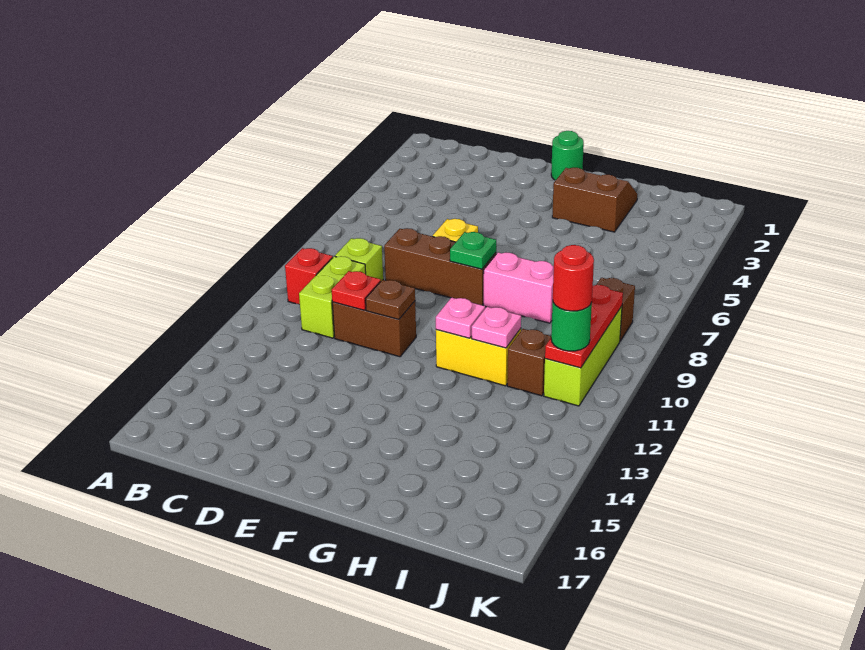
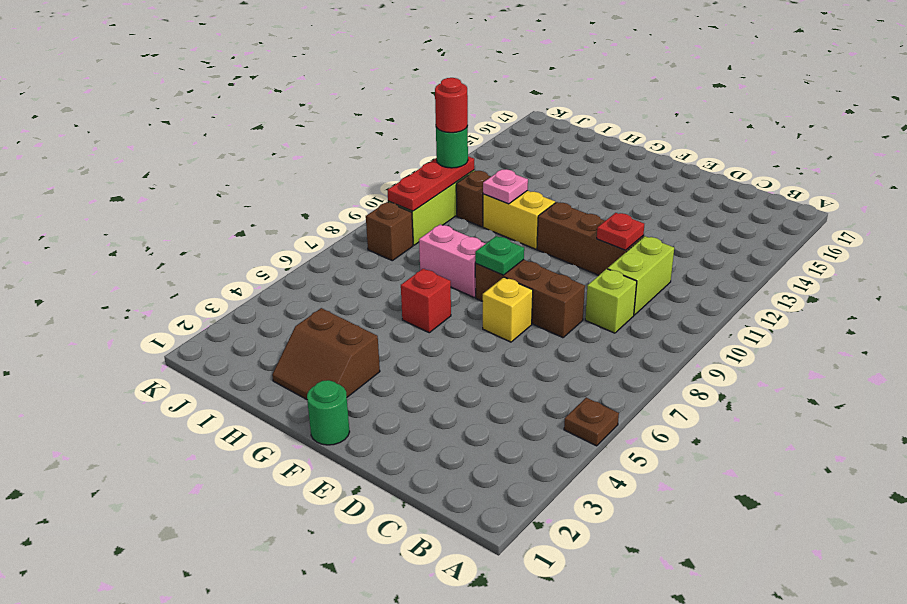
red brick B10 level 1 -> red brick G6 level 1
brown brick D11:E11 level 1 -> brown brick D11:F11 level 1
brown plate E11 level 2 -> brown plate A5 level 1
pink plate G11 level 2 -> none

